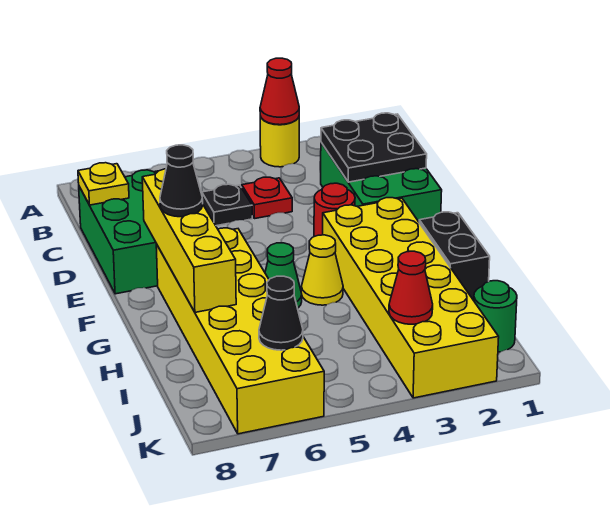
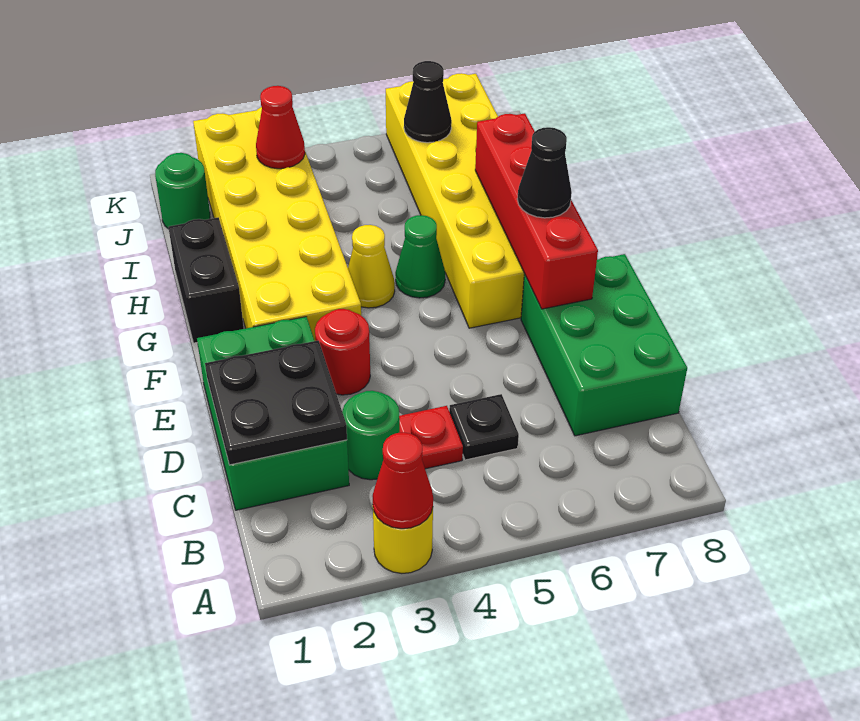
none -> green round brick C3 level 1
yellow plate C8 level 2 -> none
yellow brick E7:H7 level 2 -> red brick E7:H7 level 2

